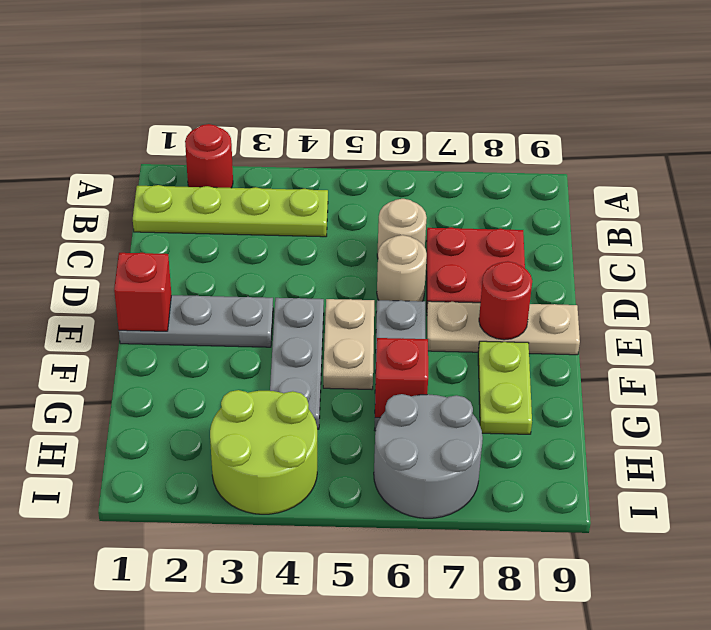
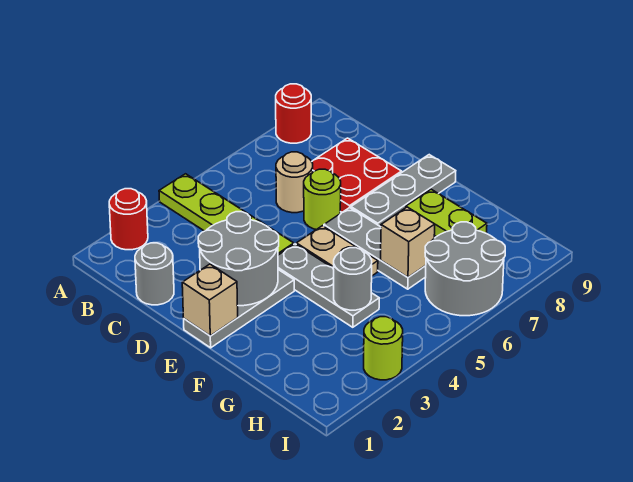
lime plate B1:B4 level 1 -> lime plate A4:D4 level 1
none -> grey round brick C1 level 1
none -> grey round brick D2:E3 level 2
tan round brick D6 level 1 -> lime round brick D6 level 1
red brick E1 level 2 -> tan brick E1 level 2
tan plate E7:E9 level 1 -> grey plate E7:E9 level 1
red round brick E8 level 2 -> red round brick A8 level 1
none -> grey round brick G4 level 2
red brick G6 level 2 -> tan brick G6 level 2
lime round brick H3:I4 level 1 -> lime round brick I3 level 1

